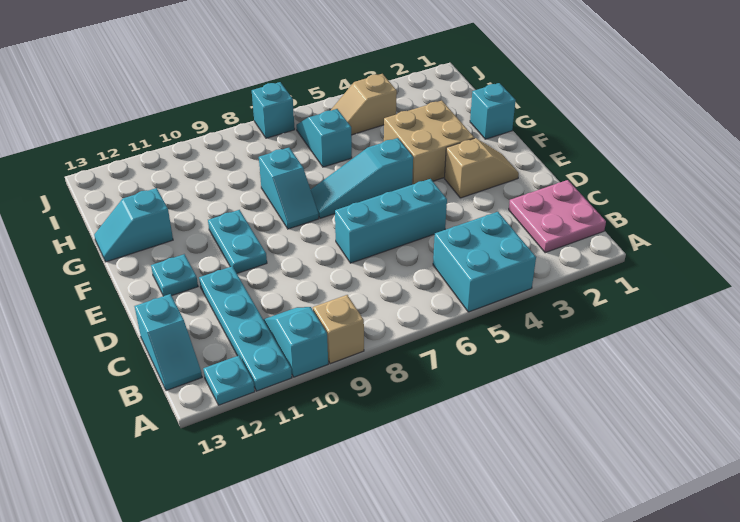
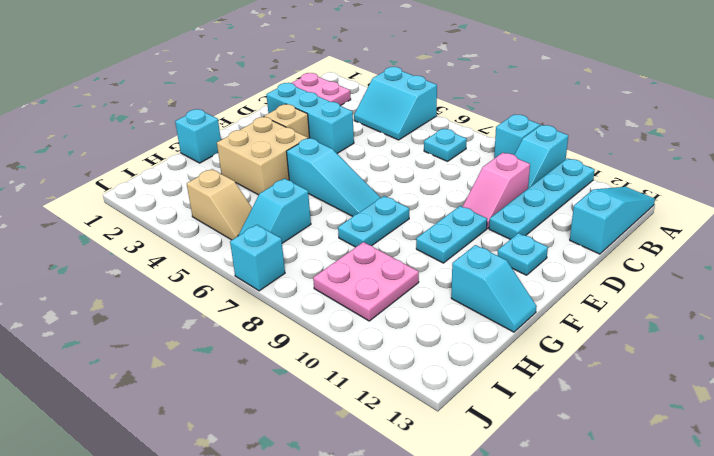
cyan brick A4:B5 level 1 -> cyan slope A4:B5 level 1 top A
tan brick A9 level 1 -> cyan brick A9 level 1
cyan plate A12 level 1 -> cyan plate B7 level 1
cyan slope B13:C13 level 1 top C -> cyan slope A13:C13 level 1 top C
none -> pink slope C10:D10 level 1 top C
cyan brick D5:D7 level 1 -> cyan brick D2:D4 level 1
cyan slope F8:G8 level 1 top G -> cyan plate F8:G8 level 1
none -> pink plate H9:I10 level 1

